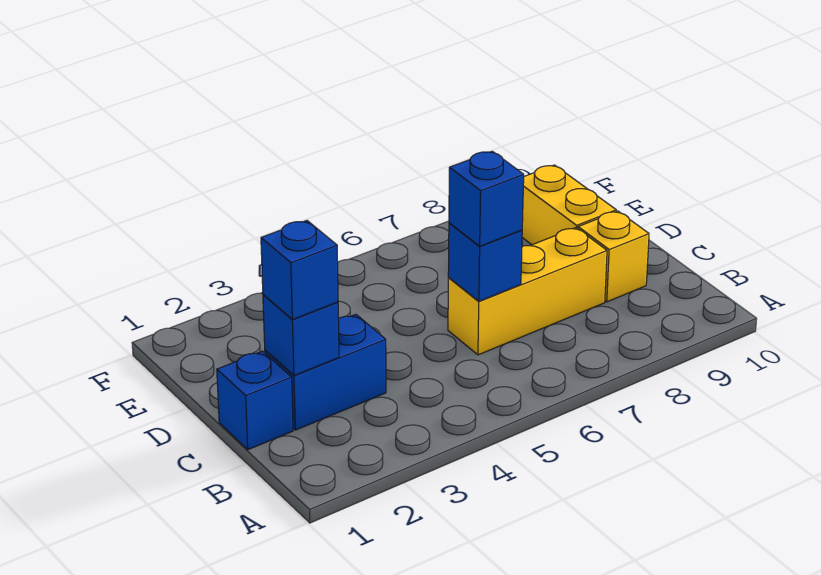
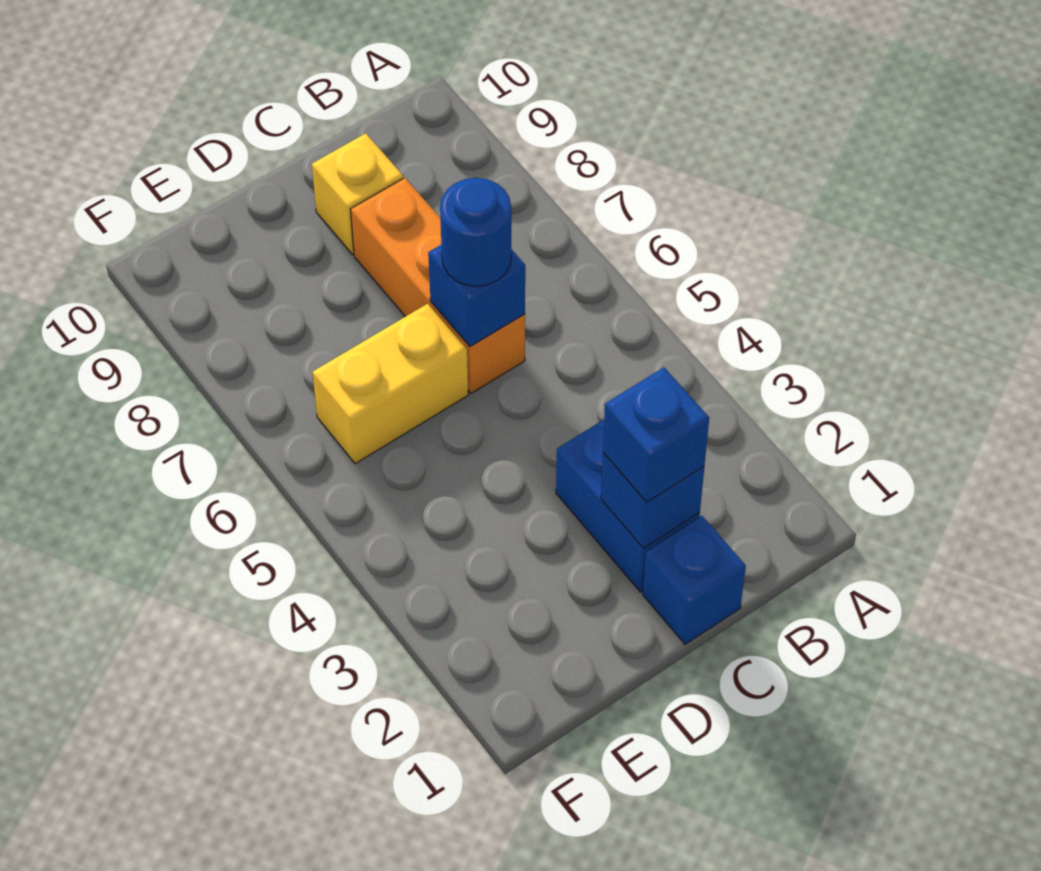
yellow brick C6:C8 level 1 -> orange brick C6:C8 level 1
blue brick C6 level 3 -> blue round brick C6 level 3
yellow brick D9:E9 level 1 -> yellow brick D6:E6 level 1

